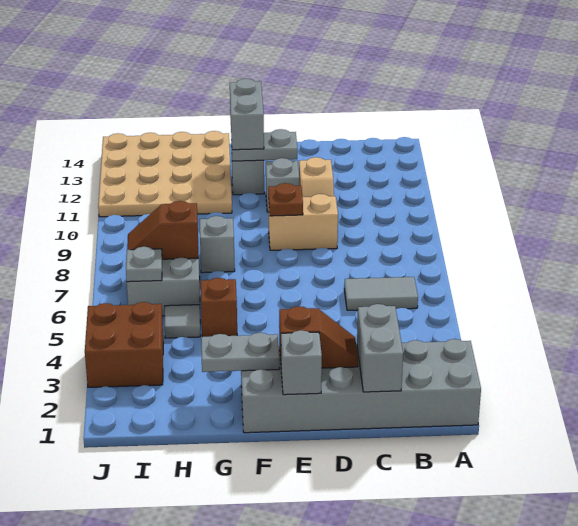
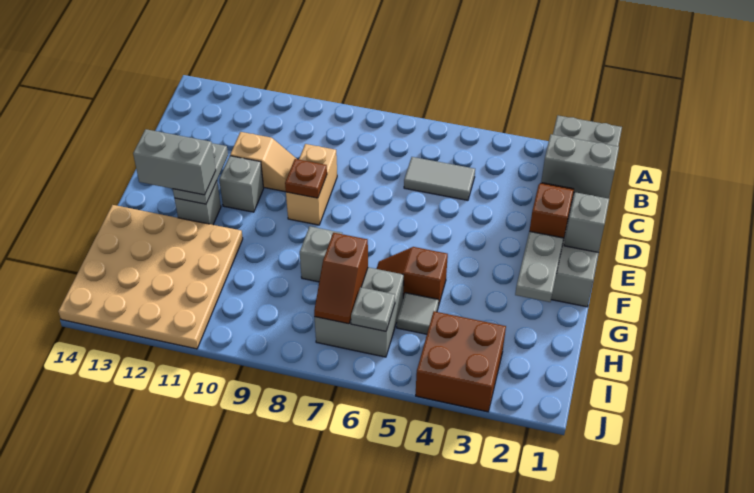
grey tile B6:C6 level 1 -> grey tile C5:C6 level 1

